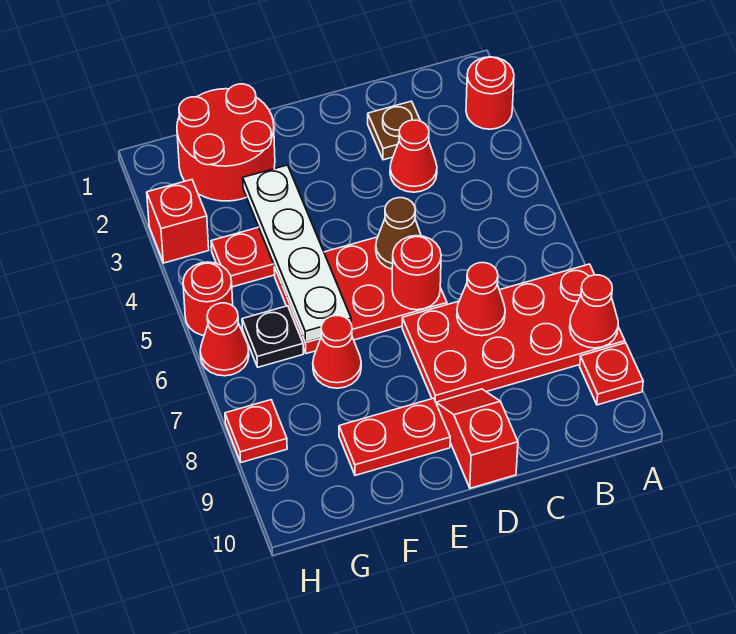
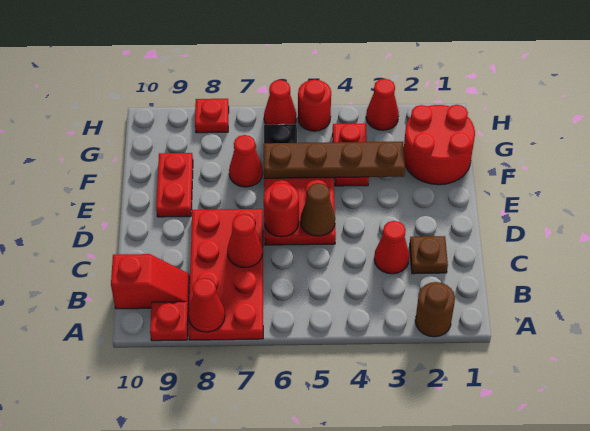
red round brick A2 level 1 -> brown round brick A2 level 1
red slope D9:D10 level 1 top 10 -> red slope B9:B10 level 1 top 10
white plate F3:F6 level 2 -> brown plate F3:F6 level 2
red brick H3 level 1 -> red cone H3 level 1

